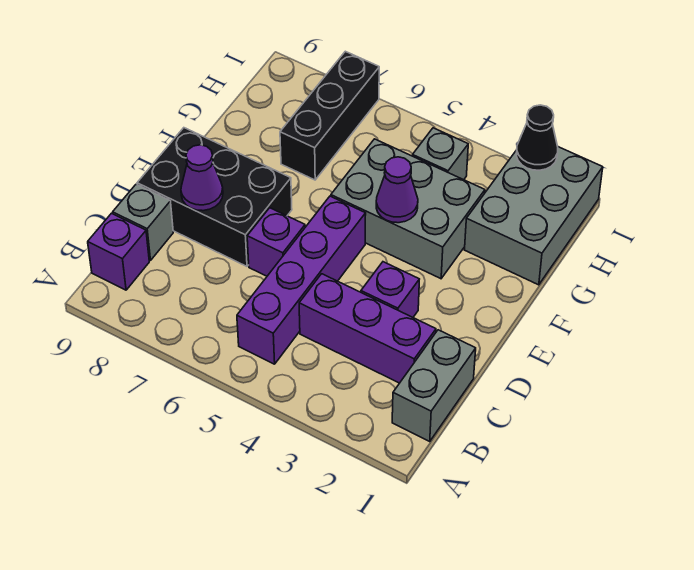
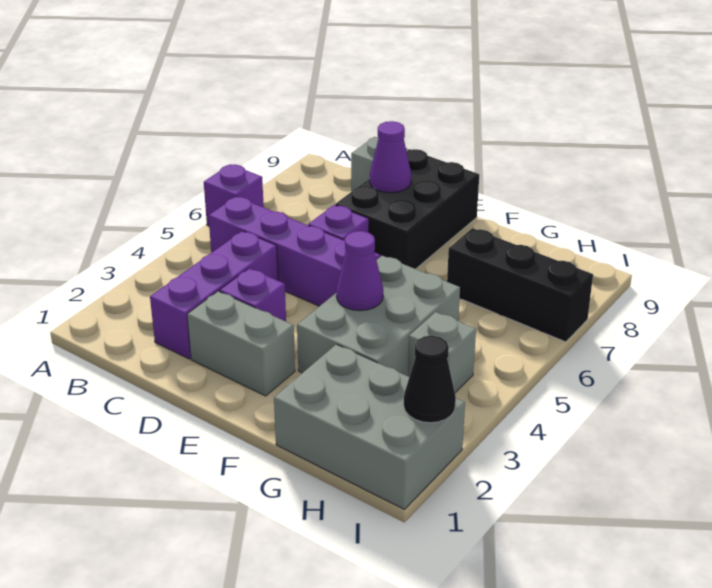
grey brick B1:C1 level 1 -> grey brick D2:E2 level 1
purple brick B9 level 1 -> purple brick A6 level 1

